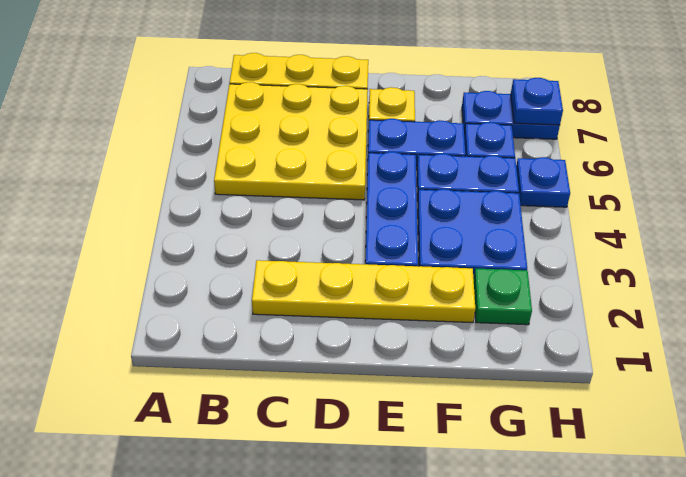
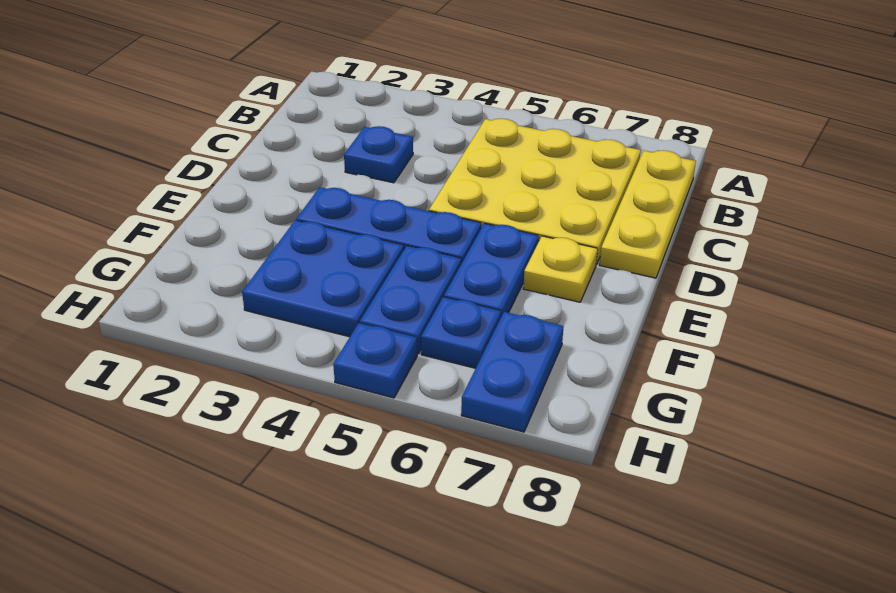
yellow plate C2:F2 level 1 -> none
green plate G2 level 1 -> none
blue plate H7 level 2 -> blue plate C3 level 1

